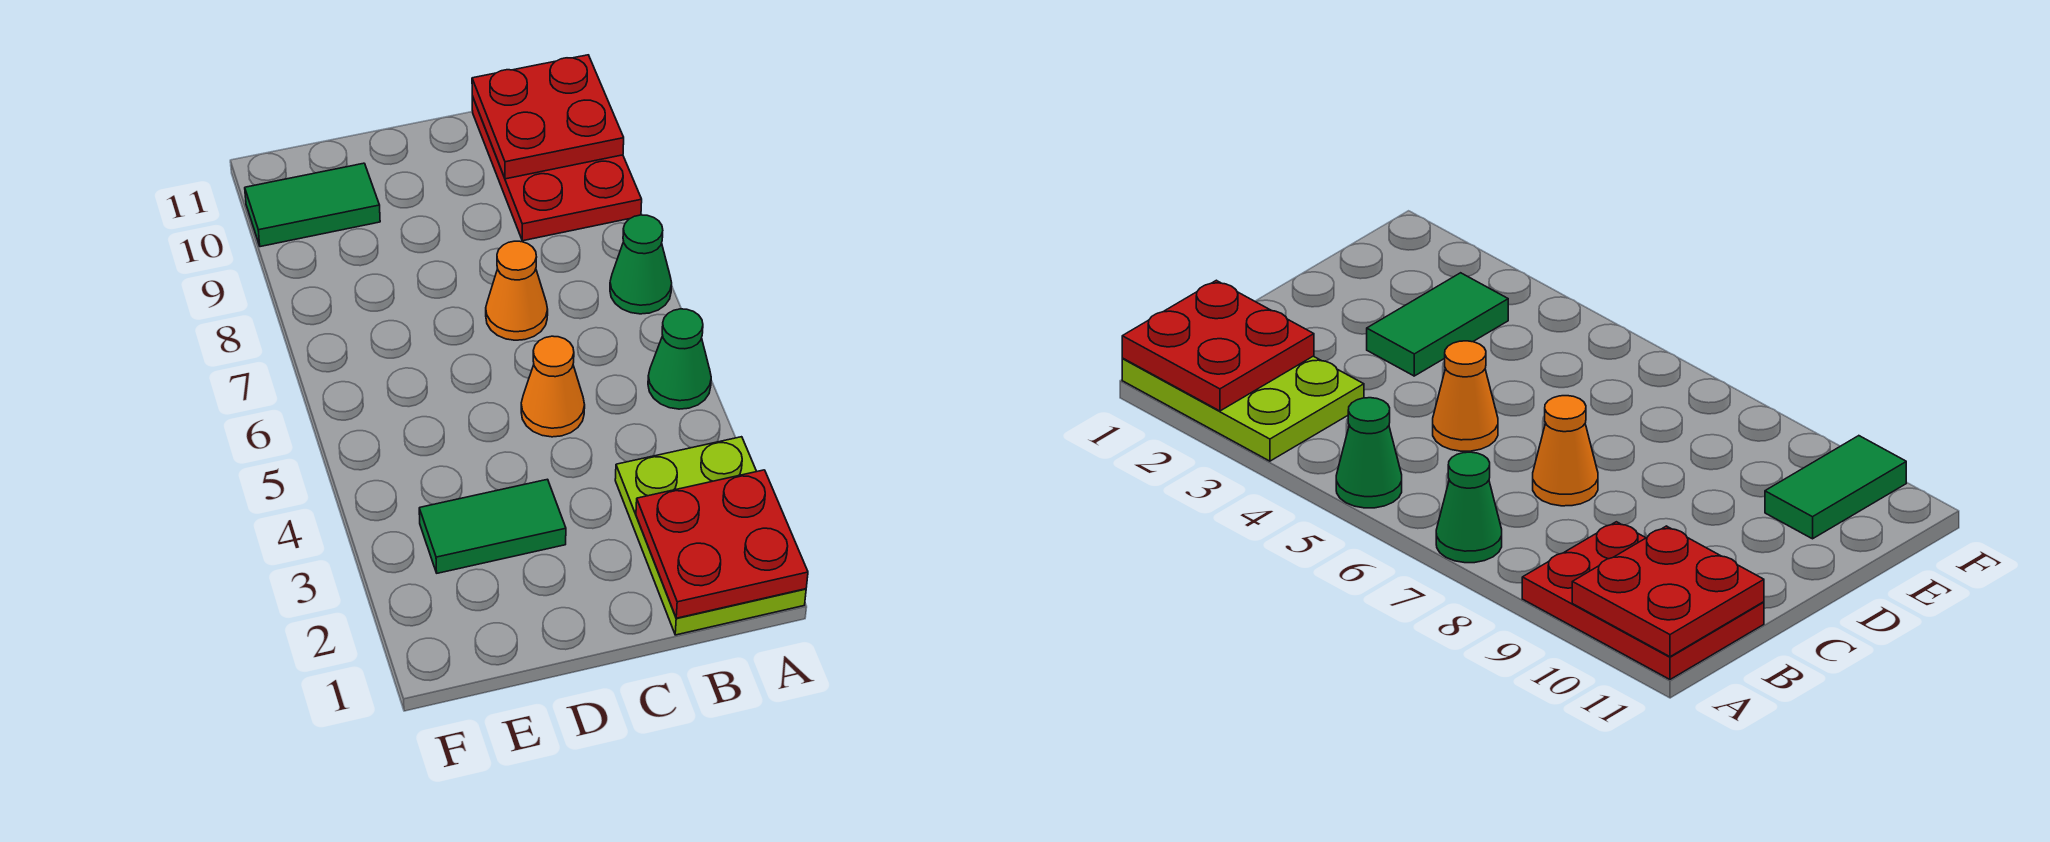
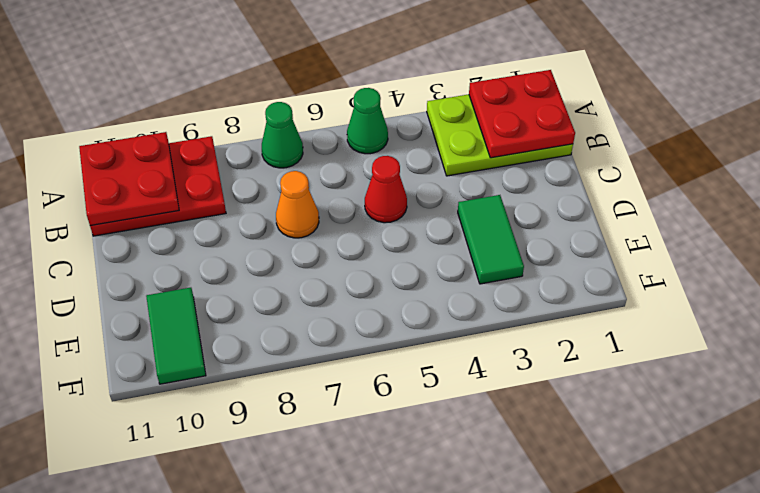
orange cone C5 level 1 -> red cone C5 level 1

